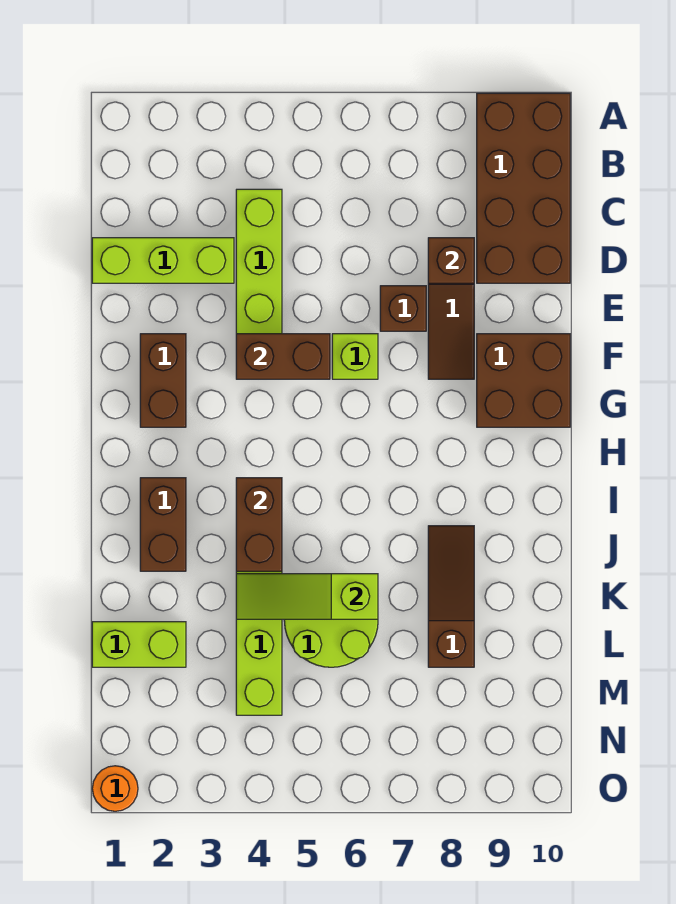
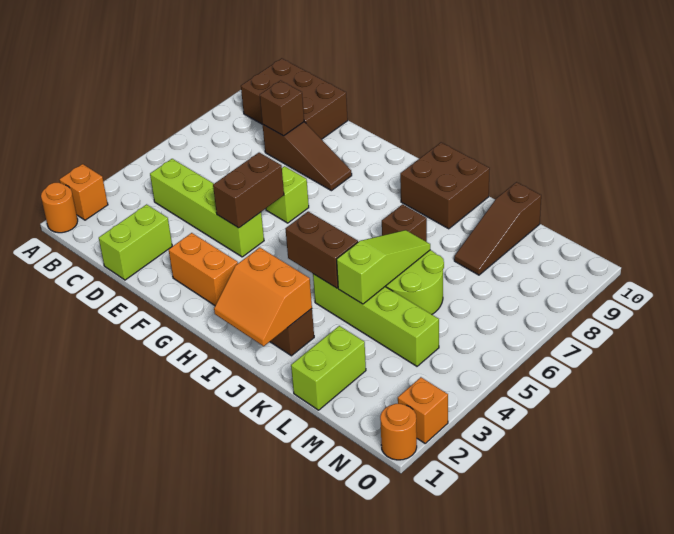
none -> orange round brick A1 level 1
none -> orange brick A2 level 1
brown brick A9:D10 level 1 -> brown brick B9:D10 level 1
lime brick D1:D3 level 1 -> lime brick D1:D2 level 1
brown brick E7 level 1 -> brown brick J7 level 1
brown brick F2:G2 level 1 -> orange brick F2:G2 level 1
brown brick F9:G10 level 1 -> brown brick I9:J10 level 1
none -> orange slope I1:J2 level 2 top 2
brown slope J8:L8 level 1 top L -> brown slope L8:L10 level 1 top 10
lime slope K4:K6 level 2 top 6 -> lime slope K4:K6 level 2 top 4
none -> orange brick O2 level 1

